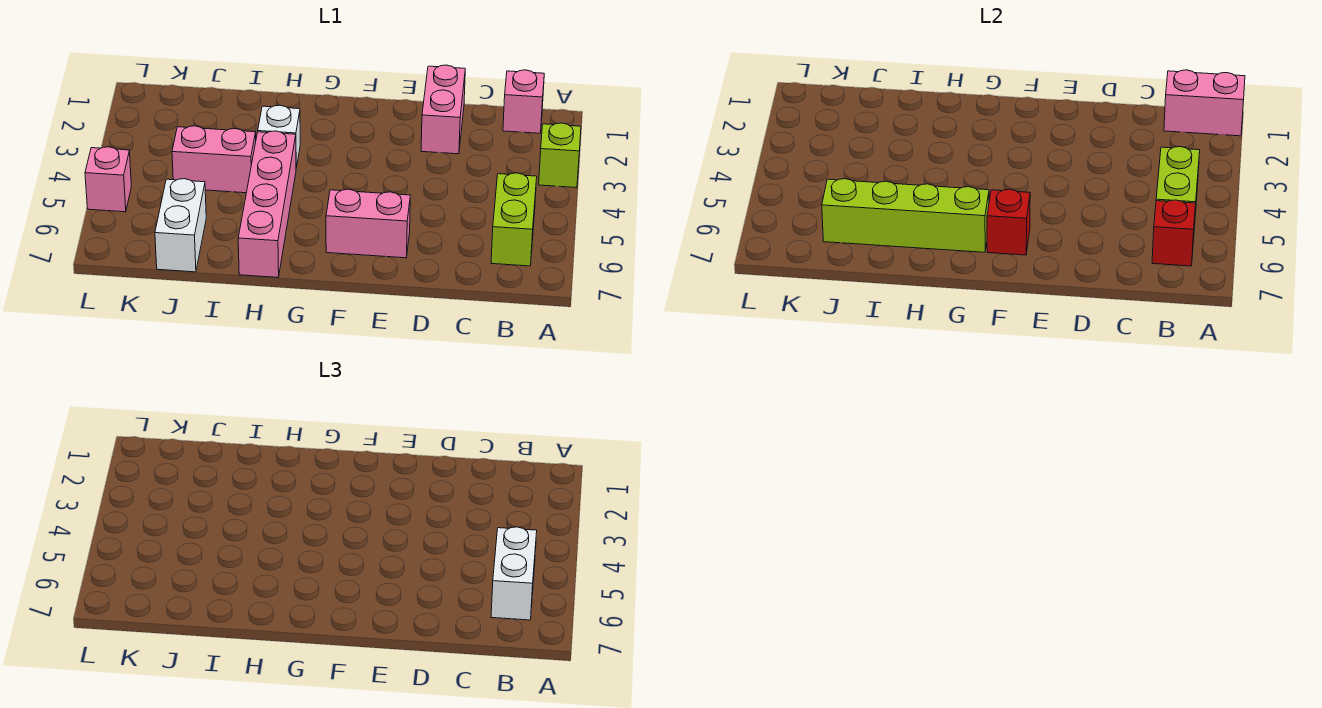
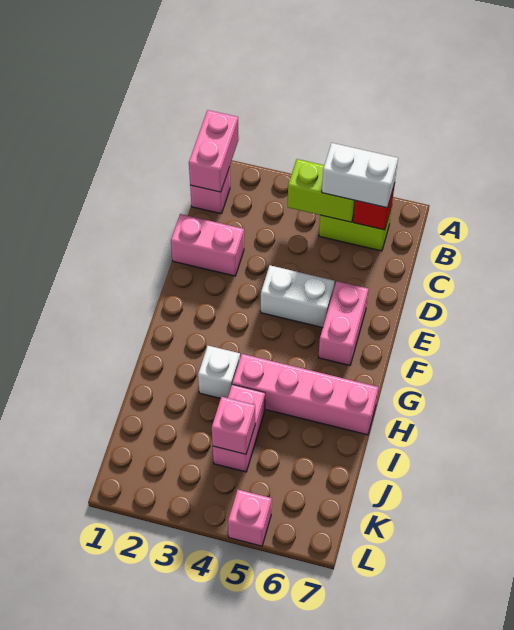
lime brick A3 level 1 -> none
red brick F6 level 2 -> none
lime brick G6:J6 level 2 -> none
none -> pink brick J4 level 2
white brick J6:J7 level 1 -> white brick E4:E5 level 1

